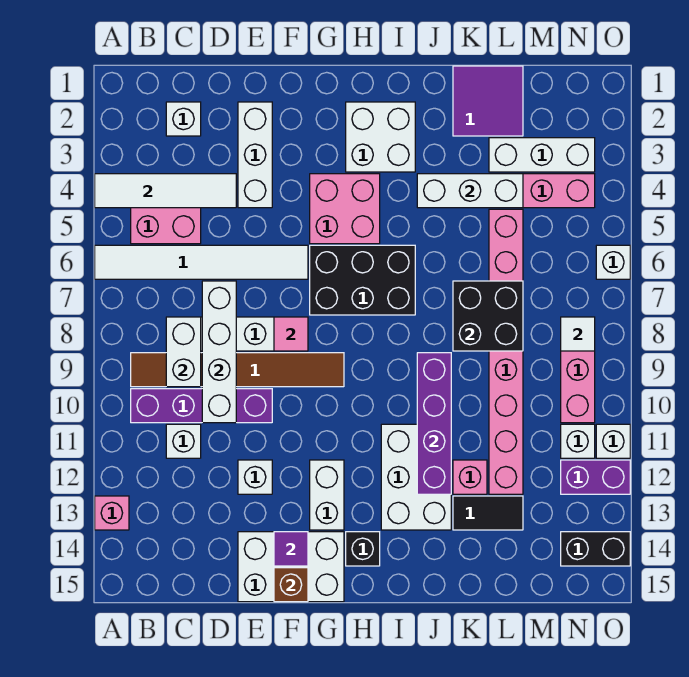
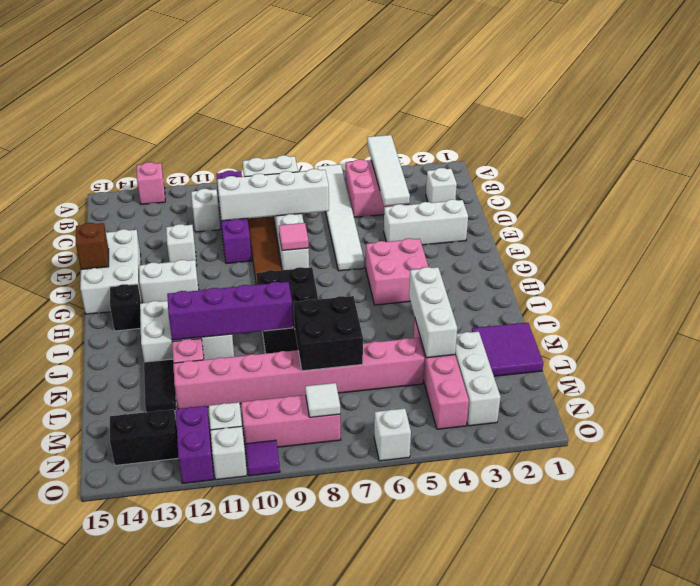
purple tile F14 level 2 -> purple tile O10 level 1
black brick G6:I7 level 1 -> black brick H8:J9 level 1
white brick H2:I3 level 1 -> none
black brick N14:O14 level 1 -> black brick N13:N14 level 1

